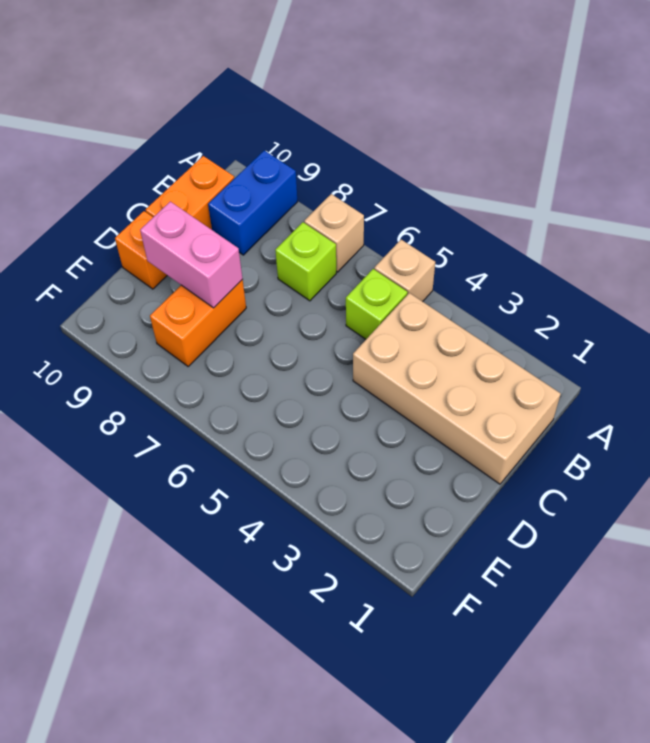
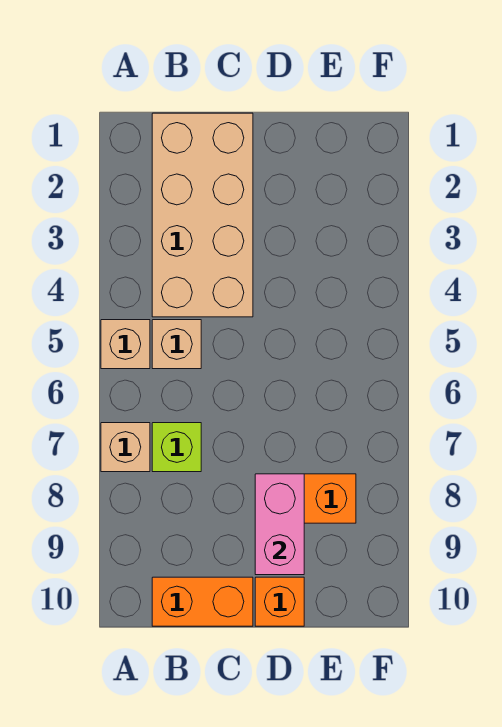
blue brick A9:B9 level 1 -> none
lime brick B5 level 1 -> tan brick B5 level 1

